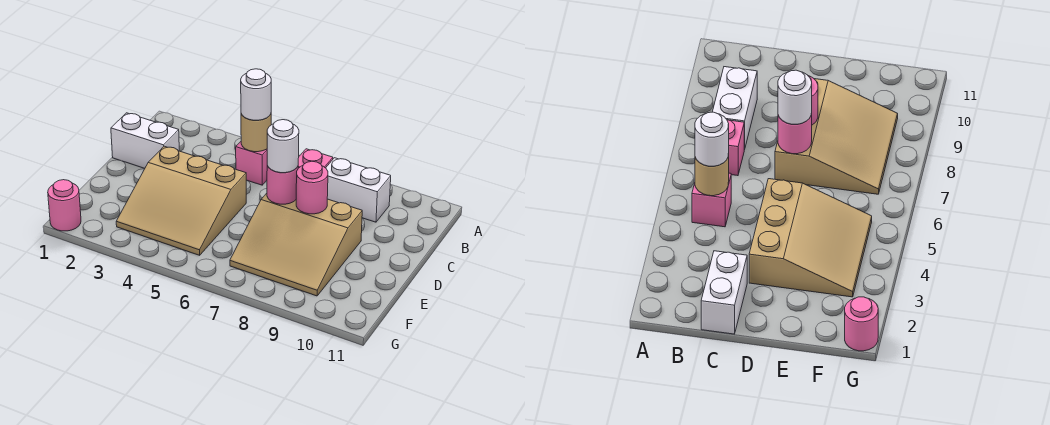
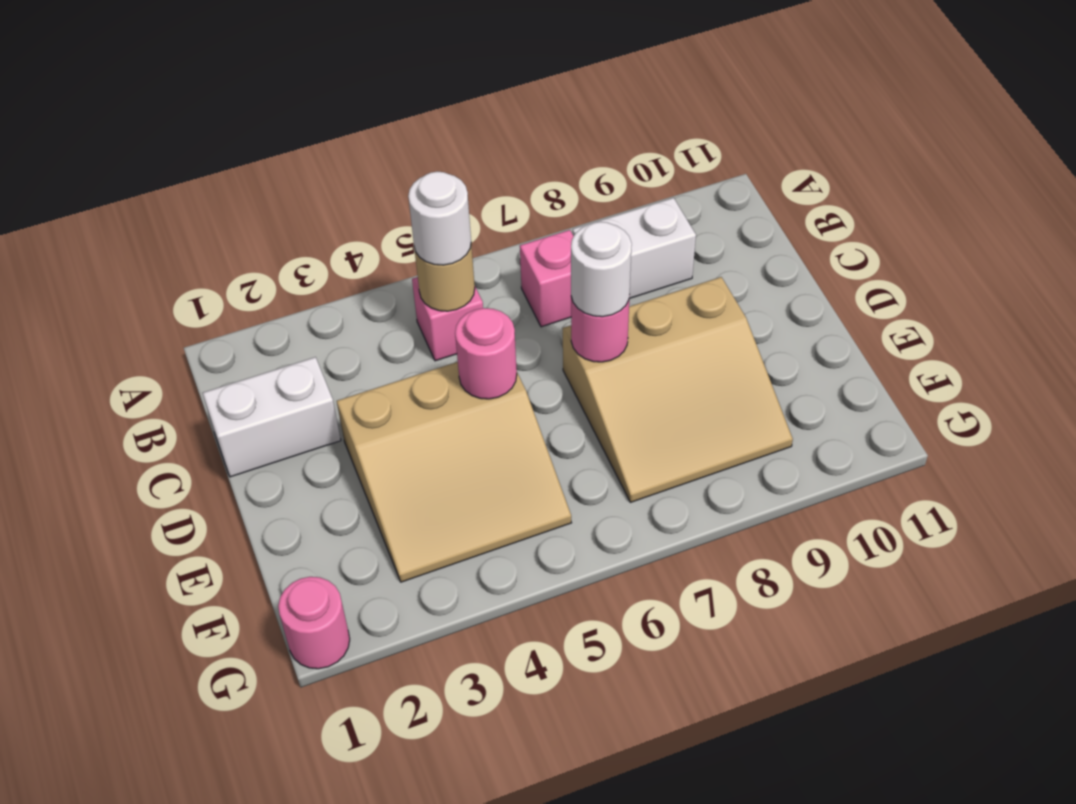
pink round brick D8 level 2 -> pink round brick D5 level 2

